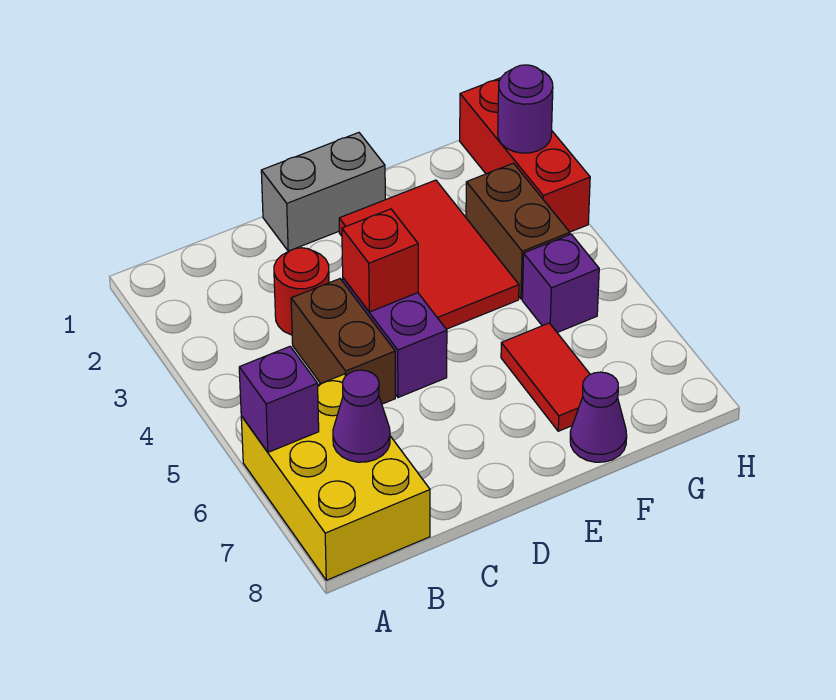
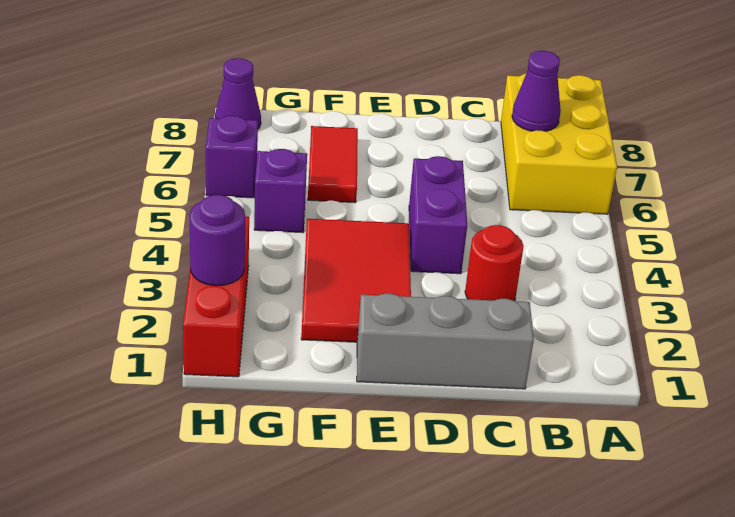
purple brick A6 level 2 -> purple brick H6 level 1
brown brick C4:C5 level 1 -> none
grey brick D1:E1 level 1 -> grey brick C1:E1 level 1
red brick D4 level 2 -> none
purple cone F8 level 1 -> purple cone H8 level 1
brown brick G3:G4 level 1 -> none

